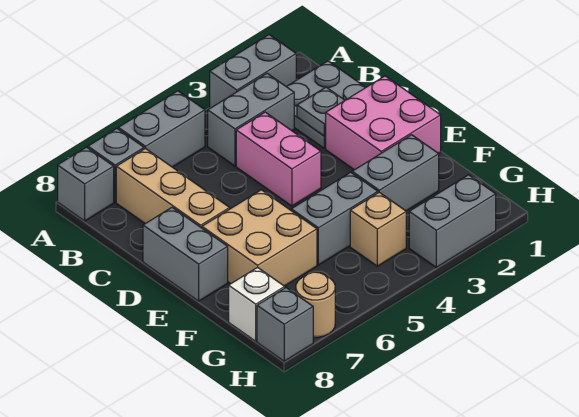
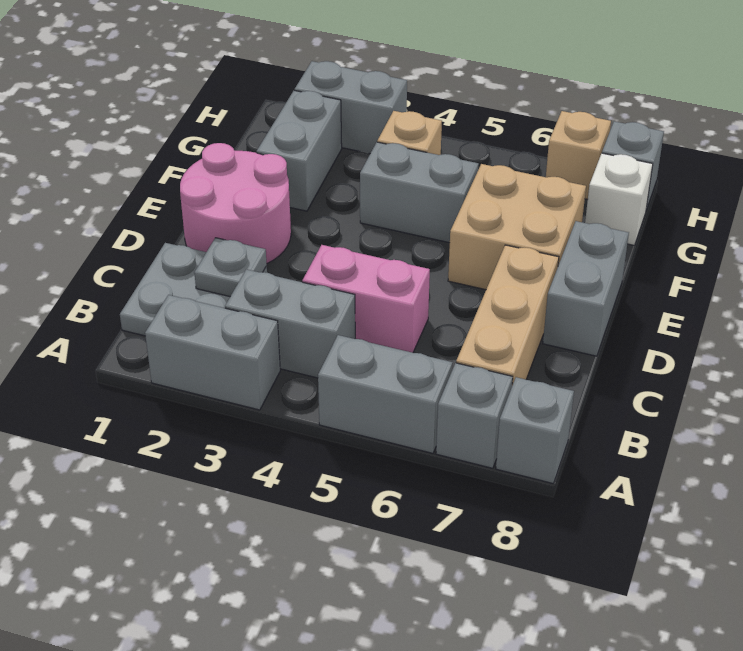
pink brick C4:D4 level 1 -> pink brick C4:C5 level 1
pink brick D1:E2 level 1 -> pink round brick D1:E2 level 1
grey brick F2:F3 level 1 -> grey brick F2:G2 level 1
tan round brick H7 level 1 -> tan brick H7 level 1

